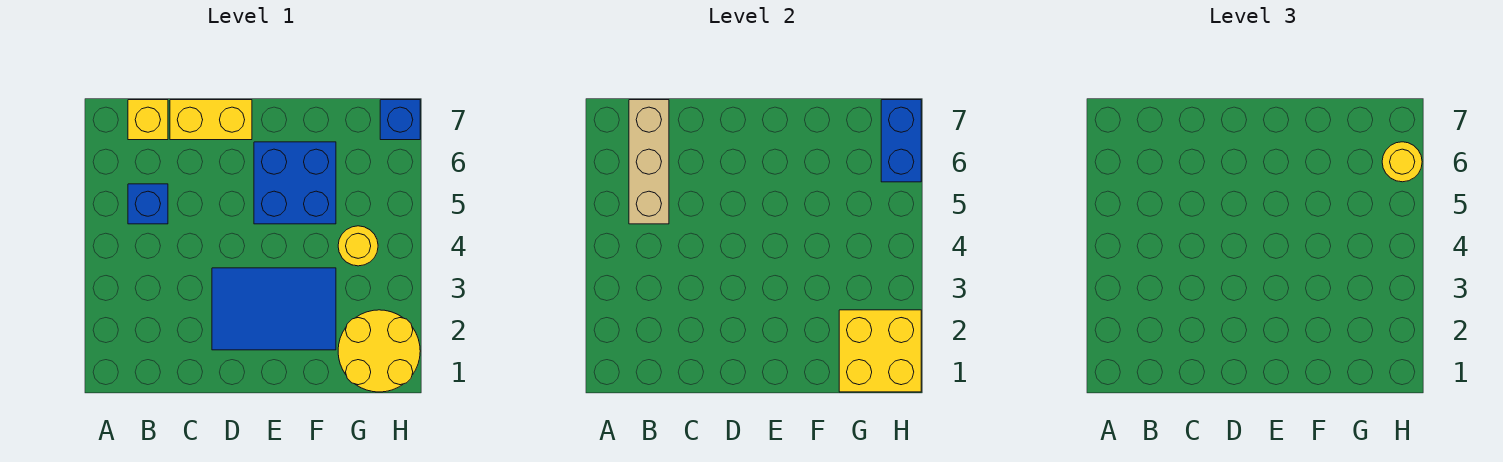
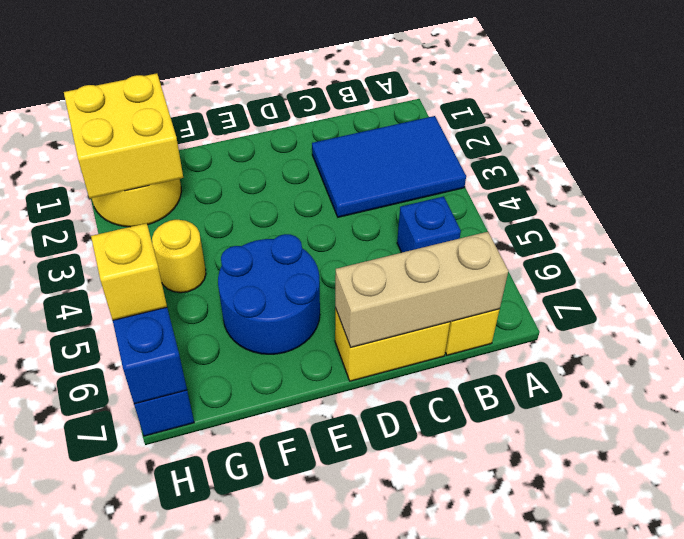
tan brick B5:B7 level 2 -> tan brick B7:D7 level 2
blue tile D2:F3 level 1 -> blue tile A2:C3 level 1
blue brick E5:F6 level 1 -> blue round brick E5:F6 level 1
yellow round brick H6 level 3 -> yellow brick H6 level 3

